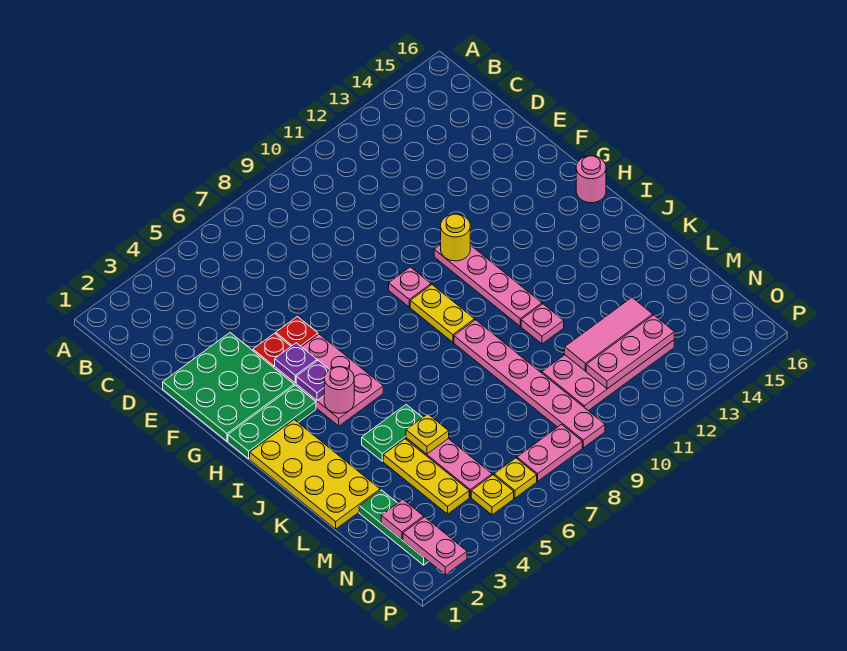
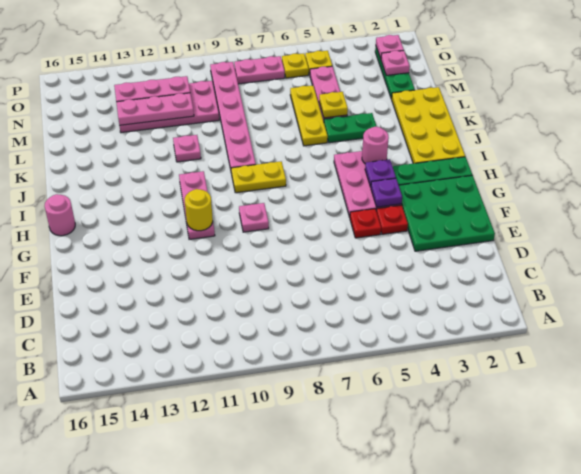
pink plate G11:J11 level 1 -> pink plate G11:I11 level 1
yellow plate H9:I9 level 1 -> yellow plate I8:I9 level 1
yellow plate L4:N4 level 1 -> yellow plate K6:M6 level 1
pink tile M11:M13 level 2 -> pink plate M11:M13 level 2
pink plate O2:P2 level 2 -> pink plate O2 level 2

